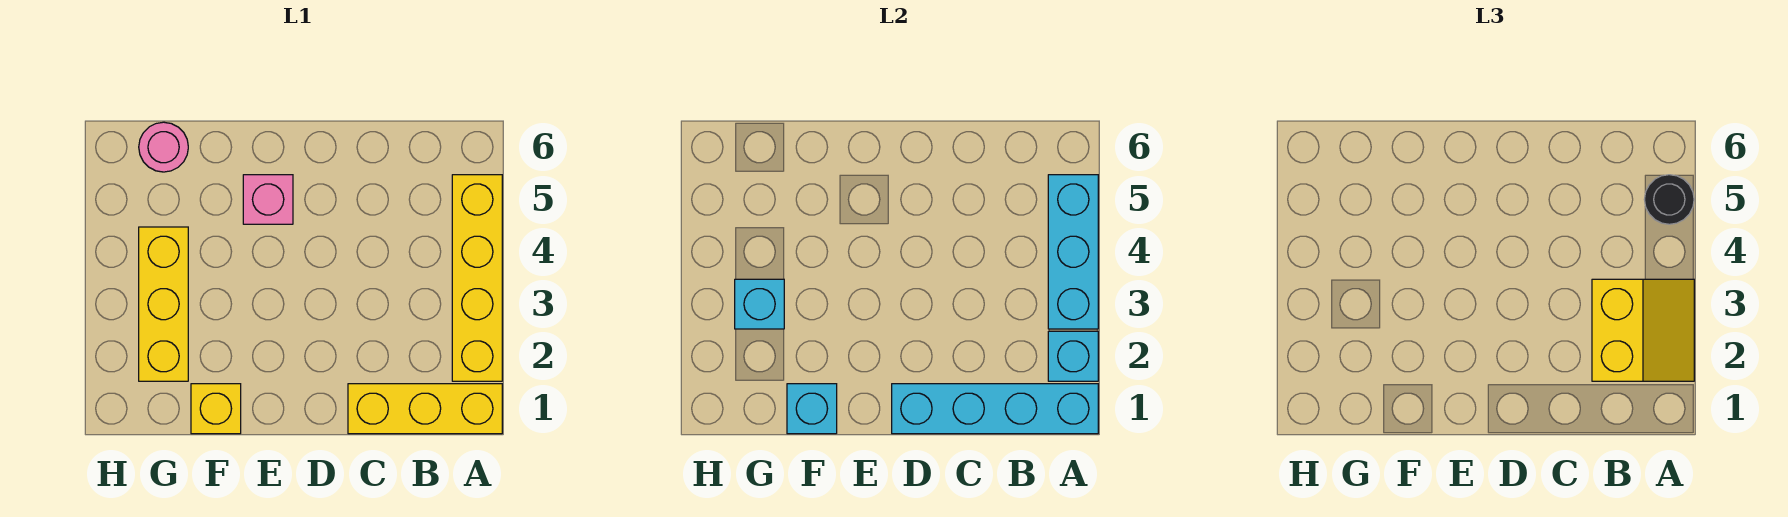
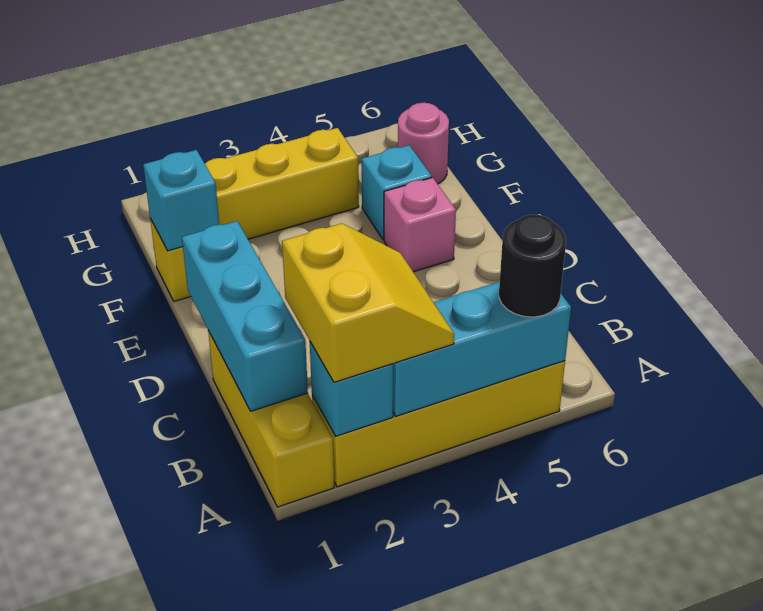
cyan brick A1:D1 level 2 -> cyan brick B1:D1 level 2
yellow slope A2:B3 level 3 top B -> yellow slope A2:B3 level 3 top 2
cyan brick G3 level 2 -> cyan brick F5 level 1

